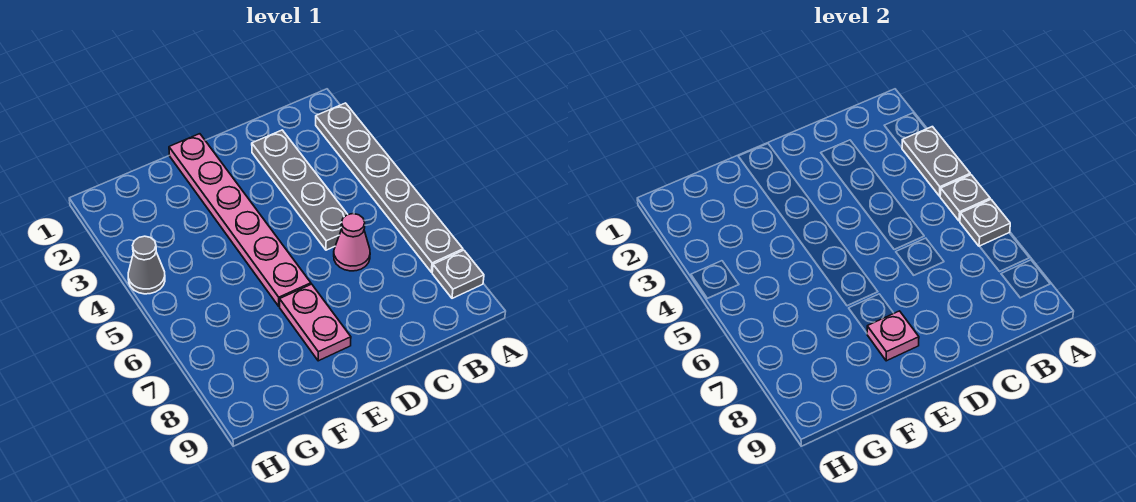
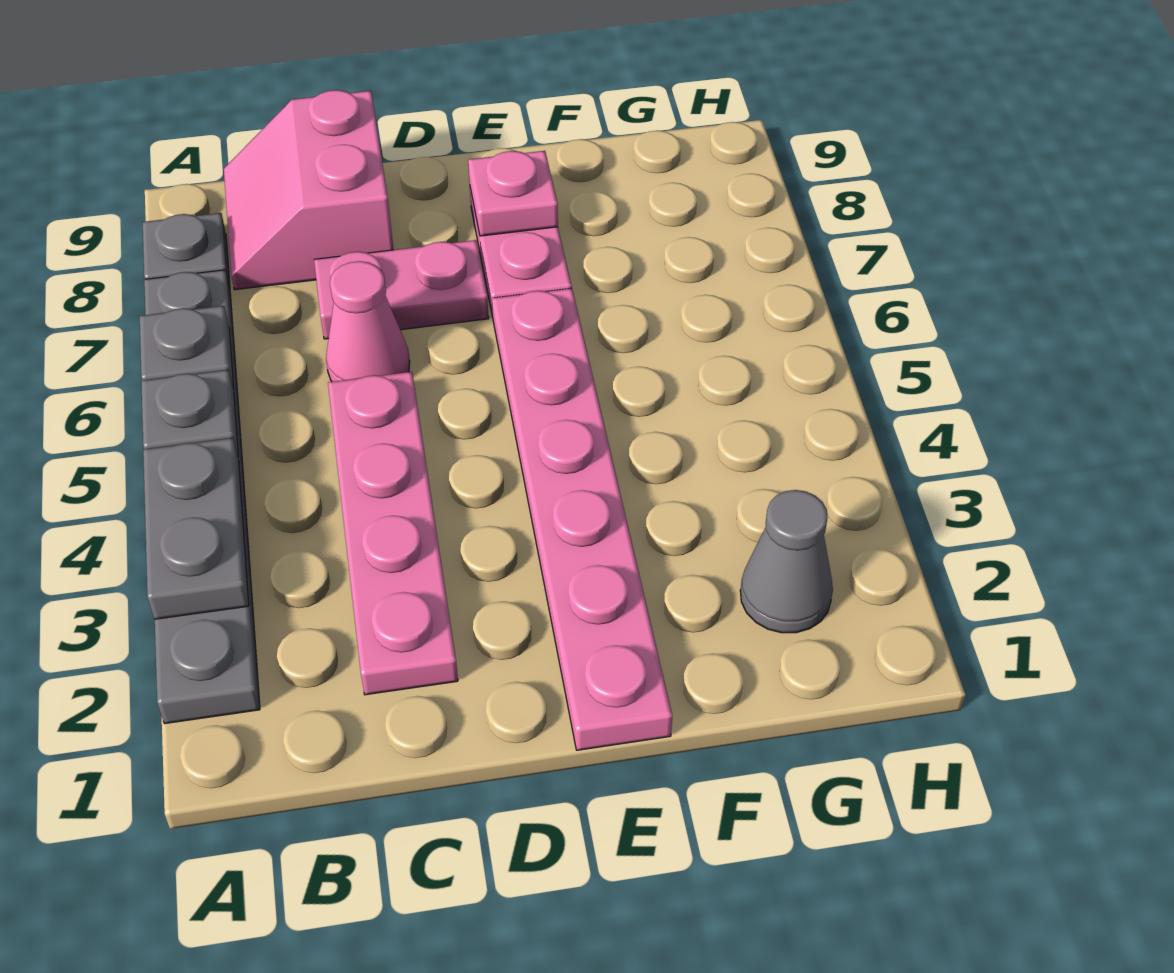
none -> pink slope B8:C9 level 1 top C
grey plate C2:C5 level 1 -> pink plate C2:C5 level 1
none -> pink plate C7:D7 level 1
grey cone H4 level 1 -> grey cone G2 level 1

